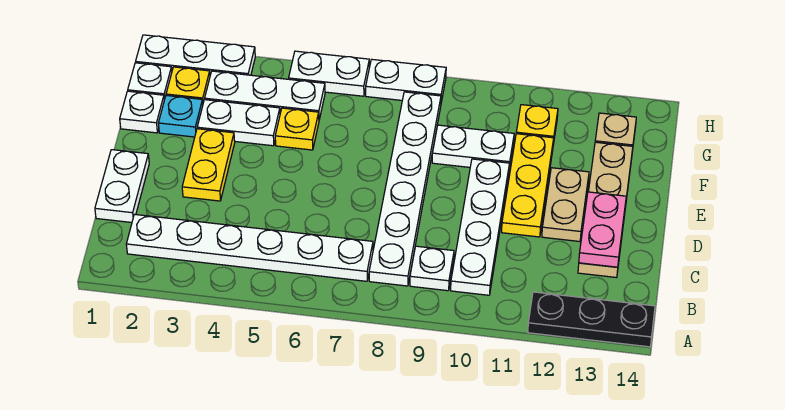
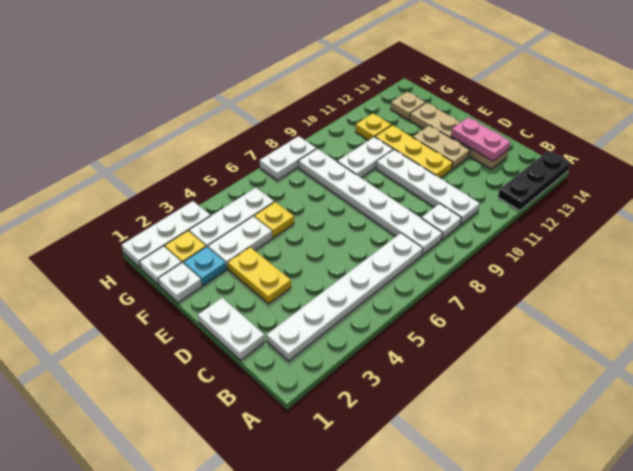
white plate H5:H6 level 1 -> none

